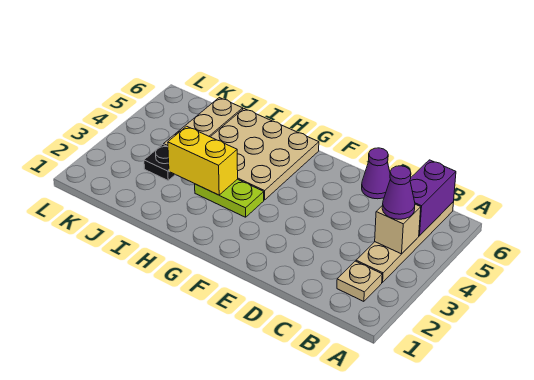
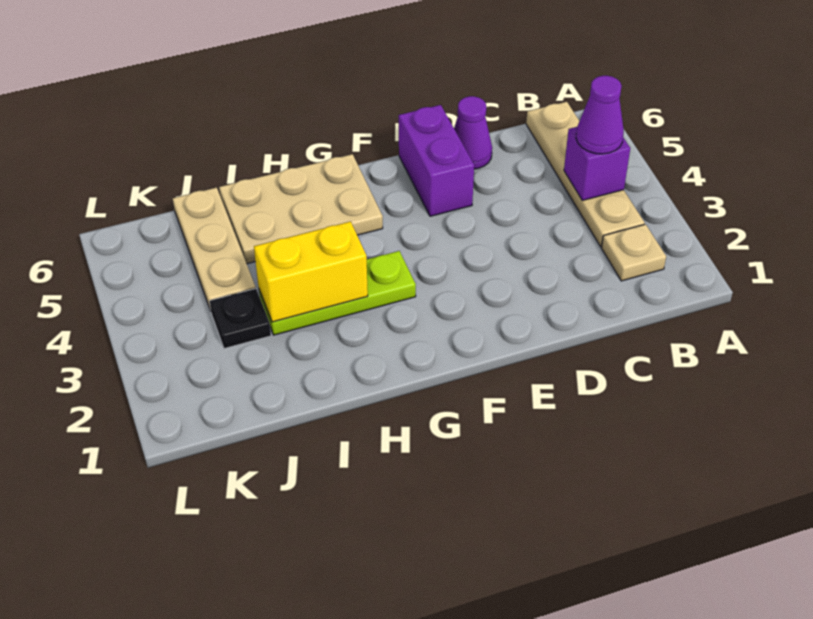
tan brick B4 level 2 -> purple brick B4 level 2
purple brick B5:B6 level 2 -> purple brick E5:E6 level 1
lime plate G3:H3 level 1 -> lime plate G3:I3 level 1
tan plate G4:I6 level 1 -> tan plate G5:I6 level 1

